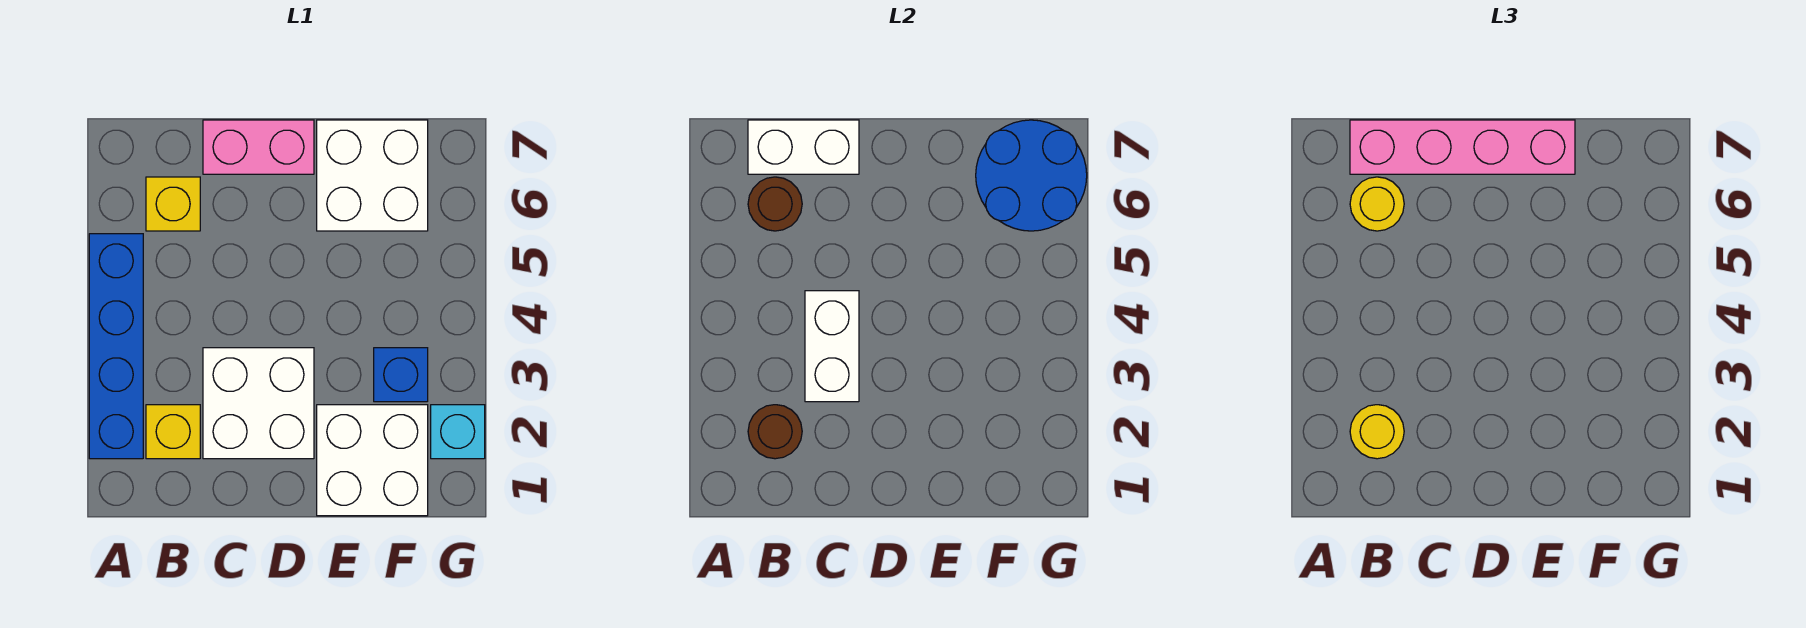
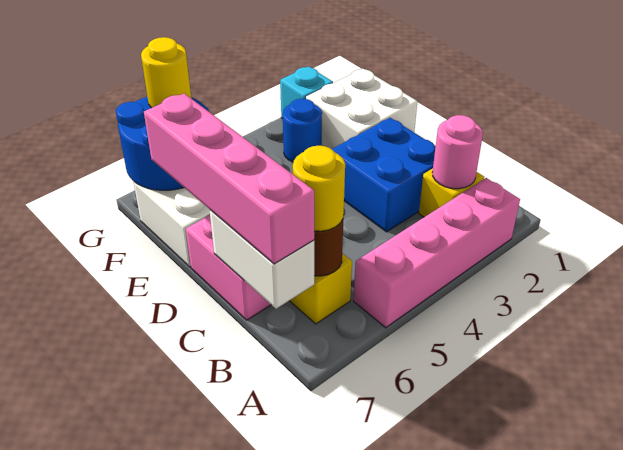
blue brick A2:A5 level 1 -> pink brick A2:A5 level 1
brown round brick B2 level 2 -> pink round brick B2 level 2
yellow round brick B2 level 3 -> yellow round brick G6 level 3
white brick C2:D3 level 1 -> blue brick C2:D3 level 1
white brick C3:C4 level 2 -> none
blue brick F3 level 1 -> blue round brick F3 level 1

